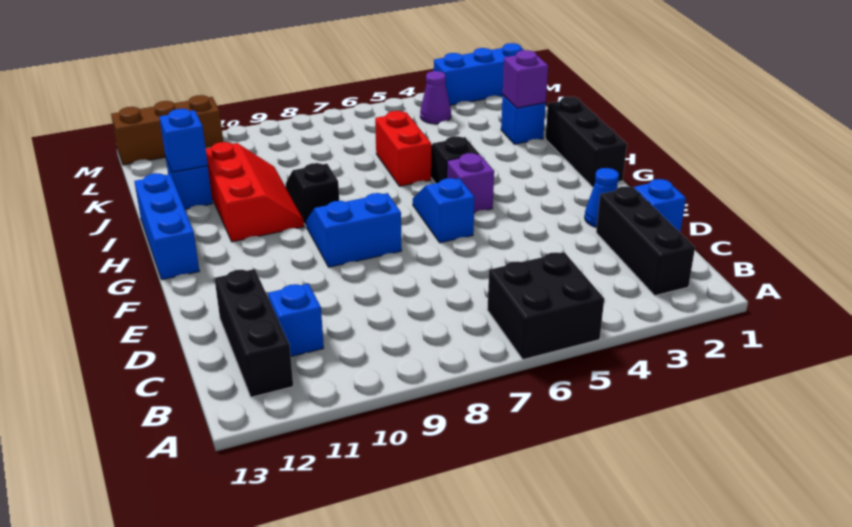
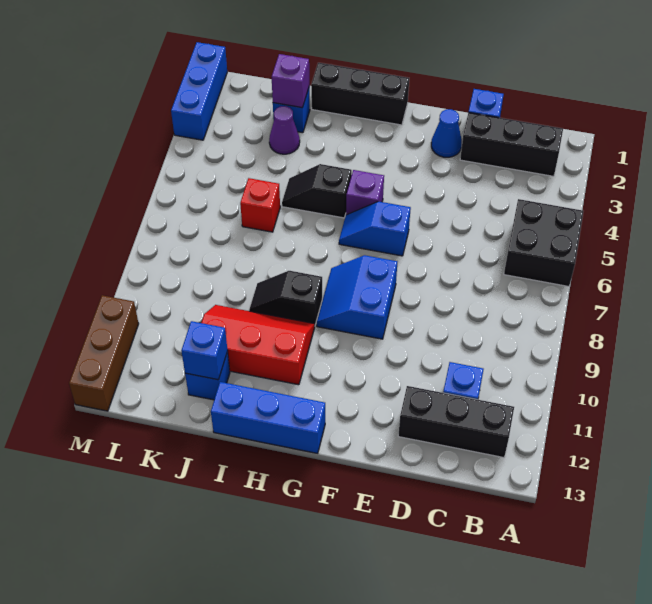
red brick I6:J6 level 1 -> red brick J6 level 1
purple cone L4 level 1 -> purple cone J3 level 1

